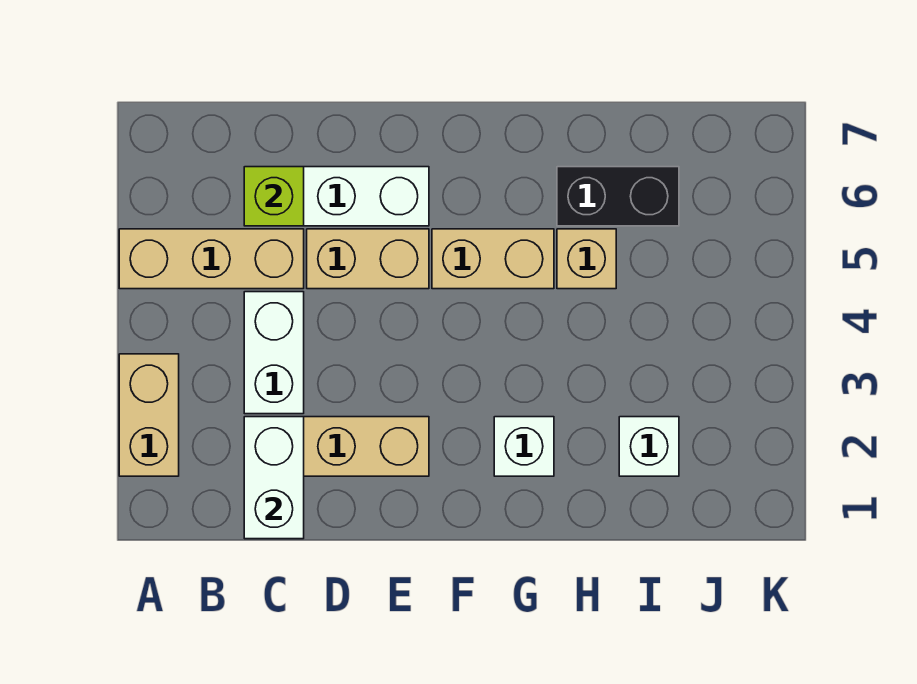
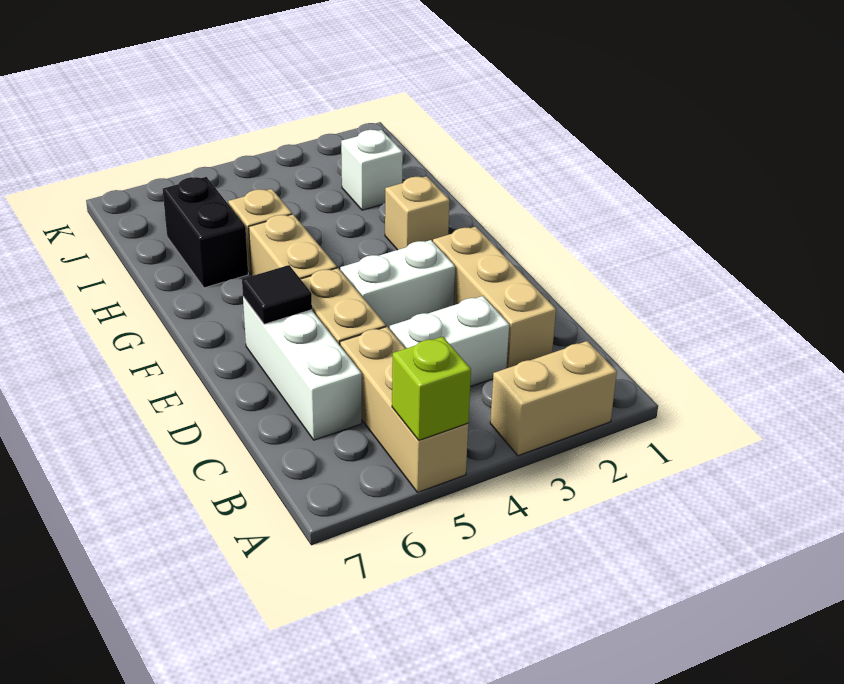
white brick C1:C2 level 2 -> white brick E3:E4 level 1
lime brick C6 level 2 -> lime brick A5 level 2
none -> black tile E6 level 2
white brick G2 level 1 -> tan brick G2 level 1

